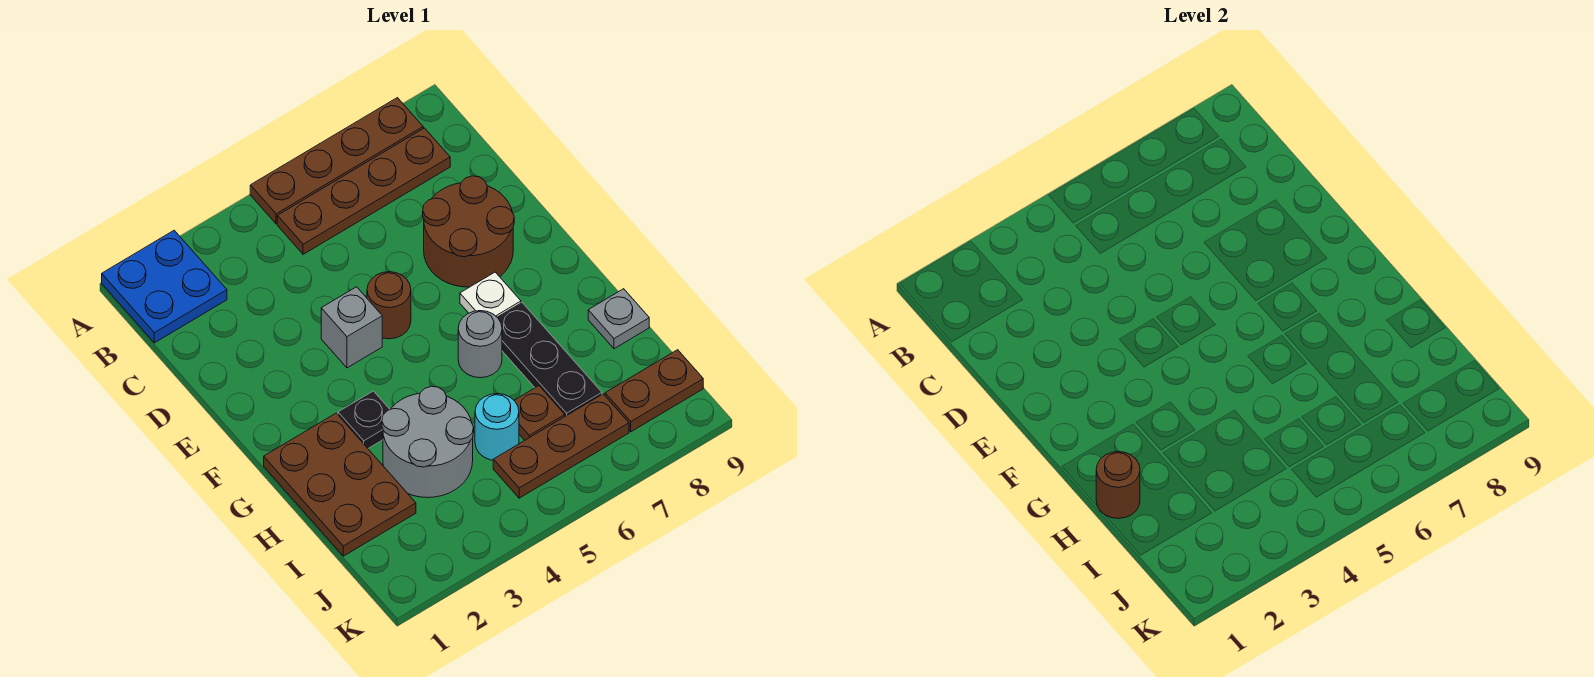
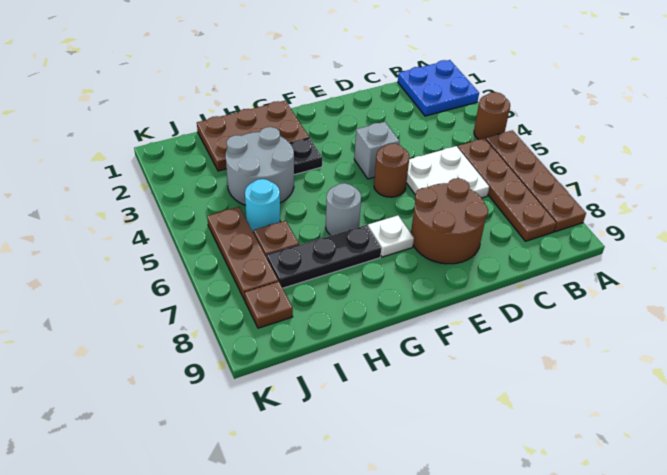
none -> white plate C5:D6 level 1
brown round brick H1 level 2 -> brown round brick A4 level 1
grey plate H9 level 1 -> none
brown plate J8:J9 level 1 -> brown plate J8 level 1

